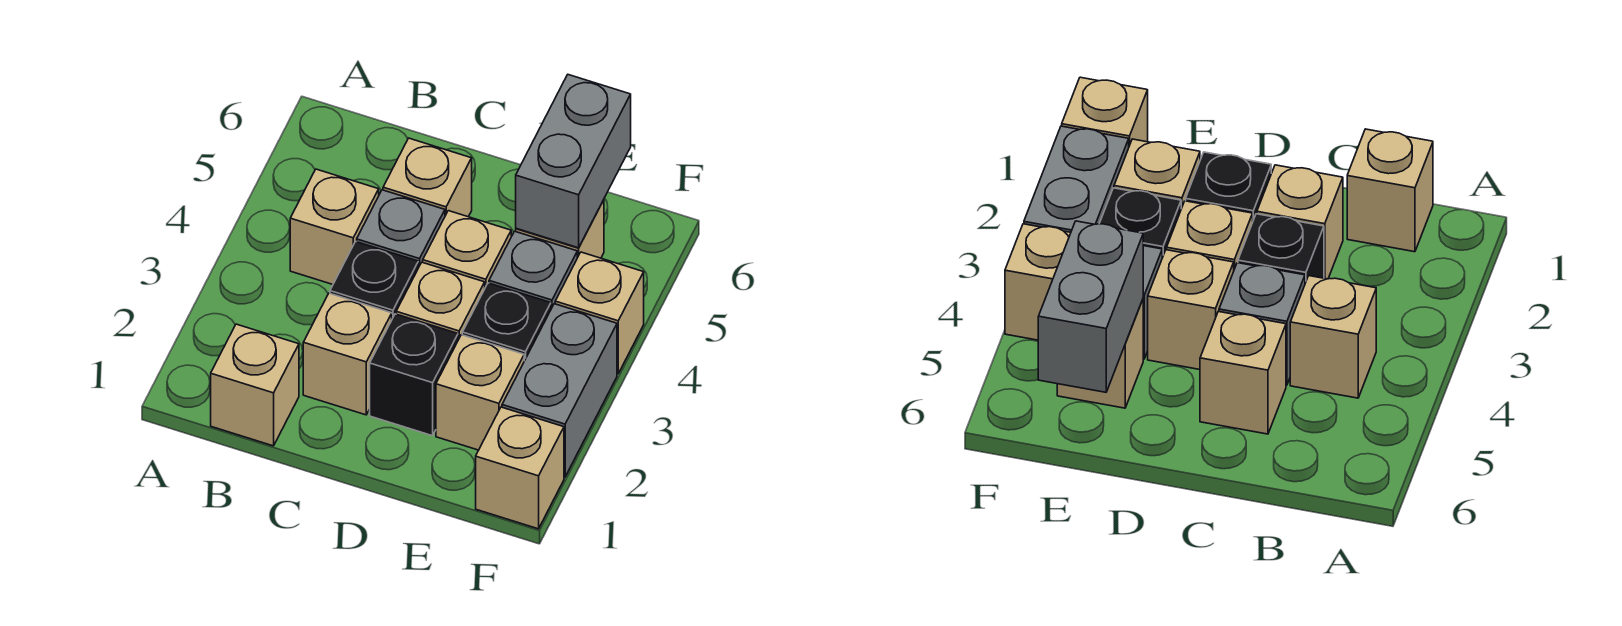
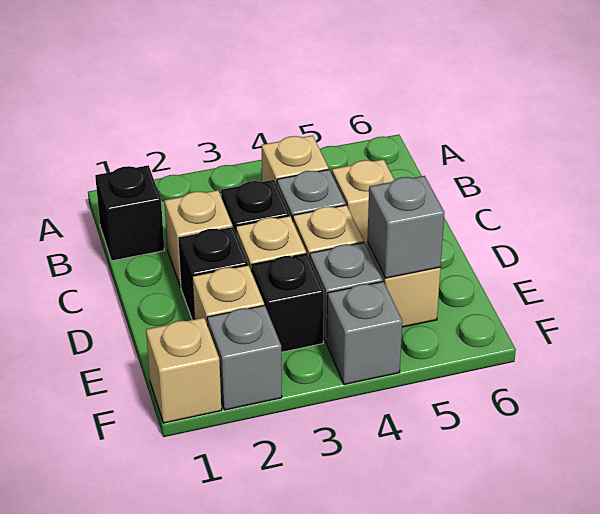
tan brick B1 level 1 -> black brick B1 level 1
grey brick E5:E6 level 2 -> grey brick E5 level 2
grey brick F2:F3 level 1 -> grey brick F2 level 1
tan brick F4 level 1 -> grey brick F4 level 1

